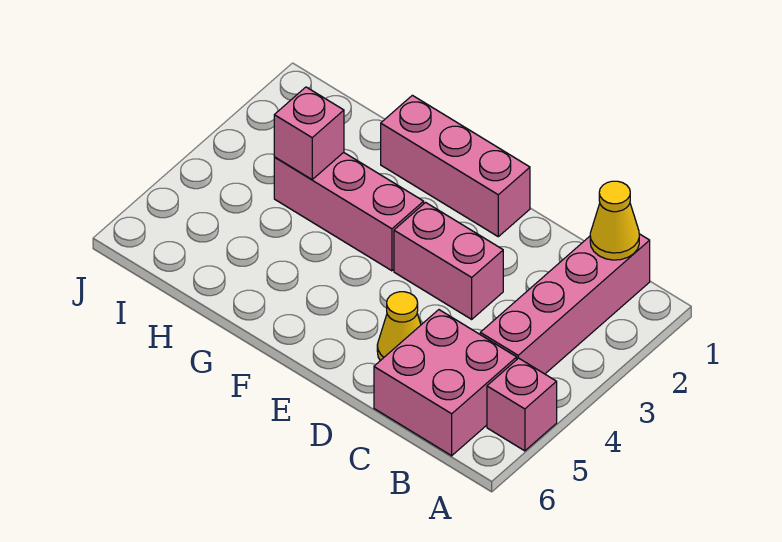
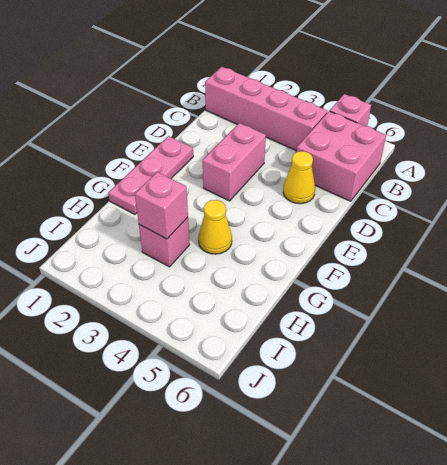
yellow cone B1 level 2 -> yellow cone G4 level 1
pink brick E1:G1 level 1 -> pink plate E1:G1 level 1
pink brick F3:H3 level 1 -> pink brick H3 level 1

